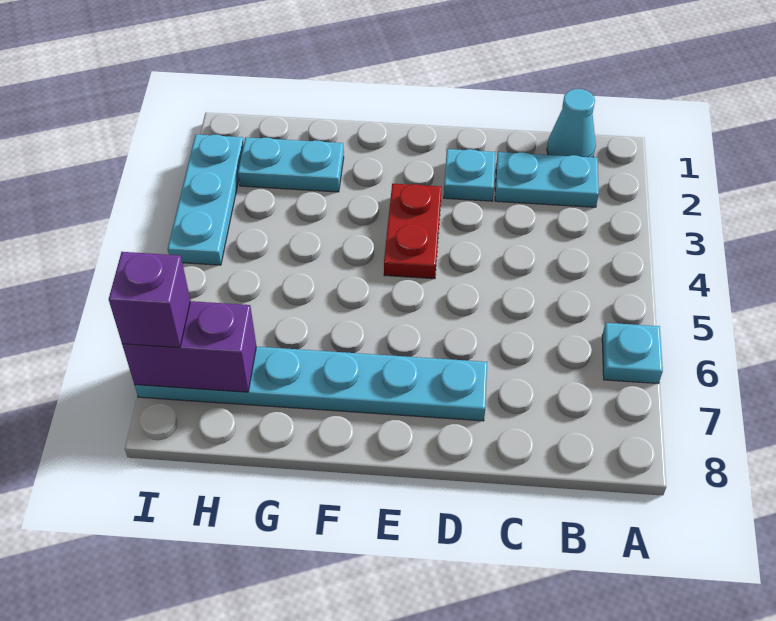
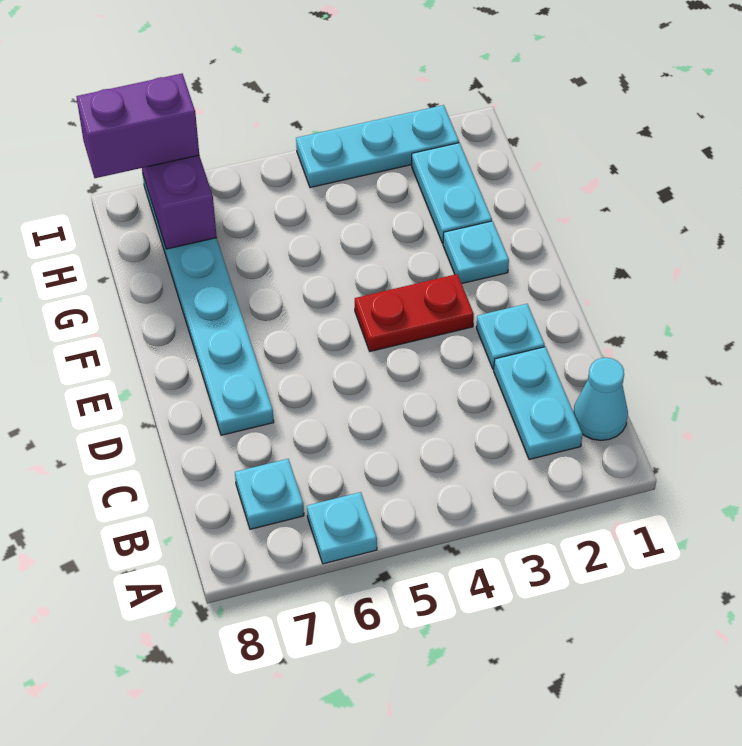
none -> cyan plate B7 level 1
none -> cyan plate F2 level 1
purple brick I7 level 3 -> purple brick I7:I8 level 3

